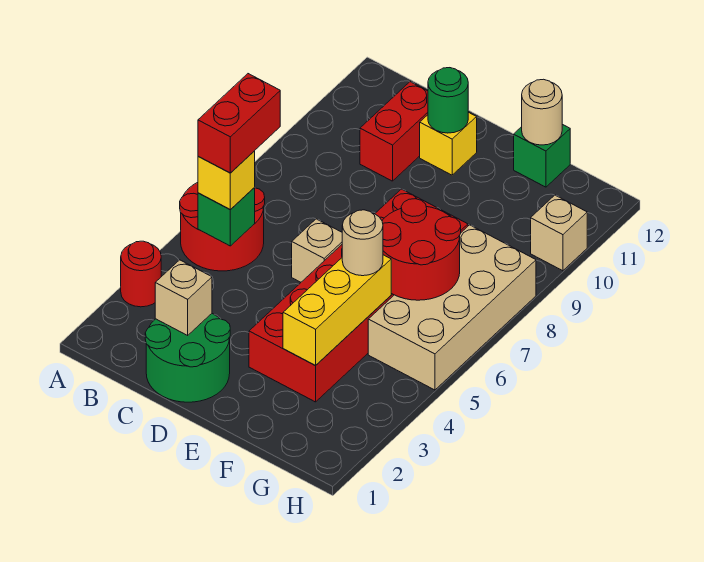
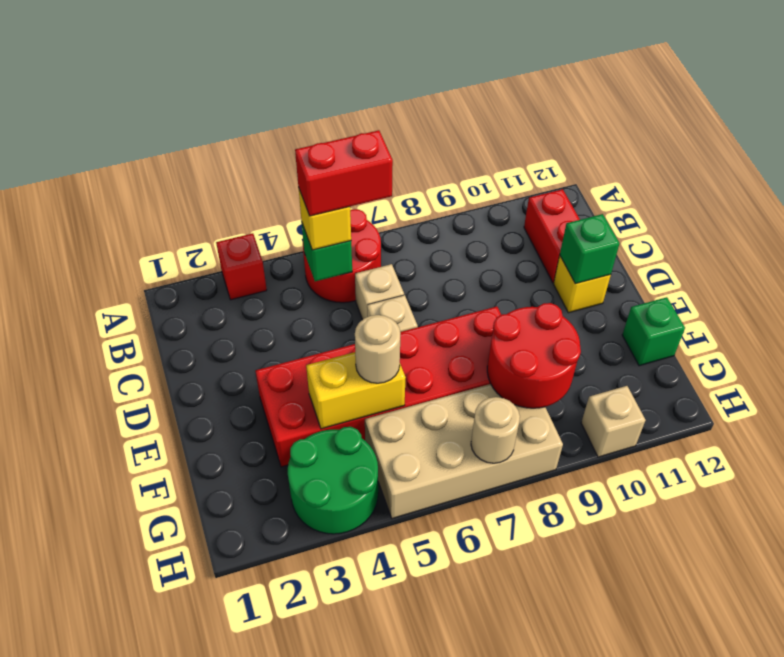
red round brick A3 level 1 -> red brick A3 level 1
green round brick C1:D2 level 1 -> green round brick G3:H4 level 1
tan brick C2 level 2 -> tan brick C6 level 1
red brick C10:C11 level 1 -> red brick B11:C11 level 1
green round brick D11 level 2 -> green brick D11 level 2
yellow brick F3:F5 level 2 -> yellow brick F4:F5 level 2
red round brick F6:G7 level 2 -> red round brick F8:G9 level 2
tan round brick F12 level 2 -> tan round brick H7 level 2

